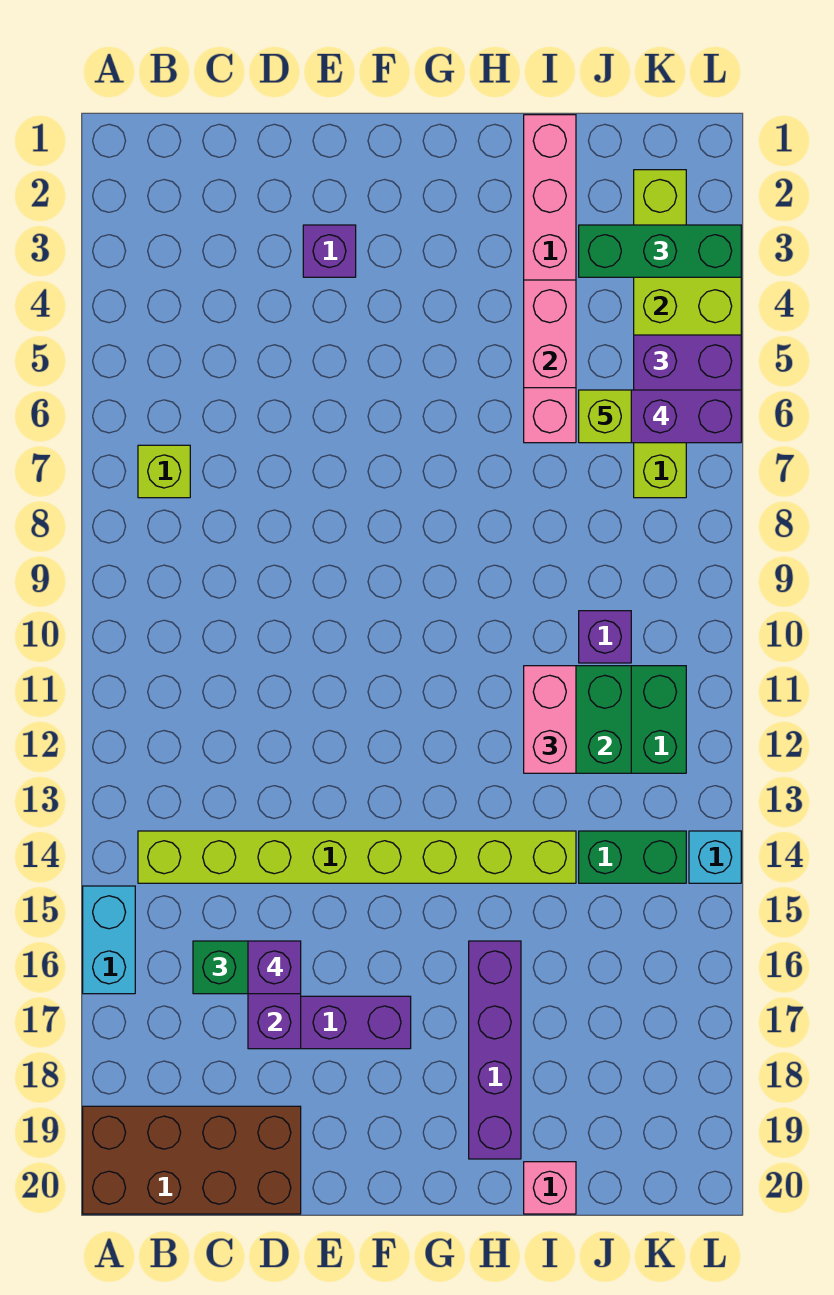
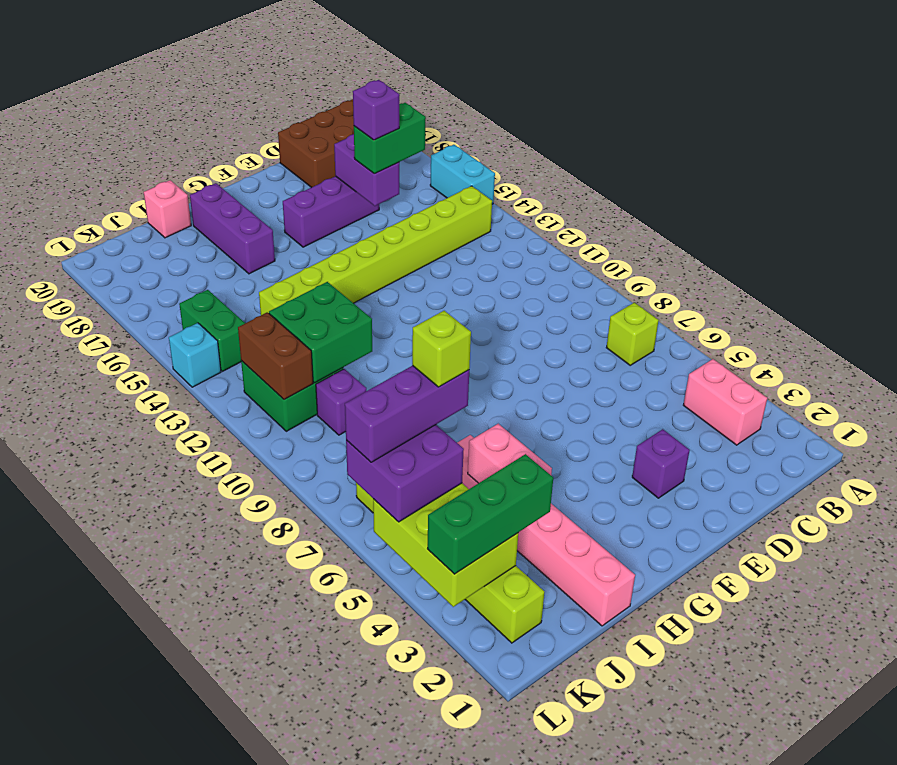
purple brick H16:H19 level 1 -> purple brick H17:H19 level 1
pink brick I11:I12 level 3 -> pink brick B3:B4 level 1
green brick J14:K14 level 1 -> green brick K14:K15 level 1
none -> brown brick K11:K12 level 2

